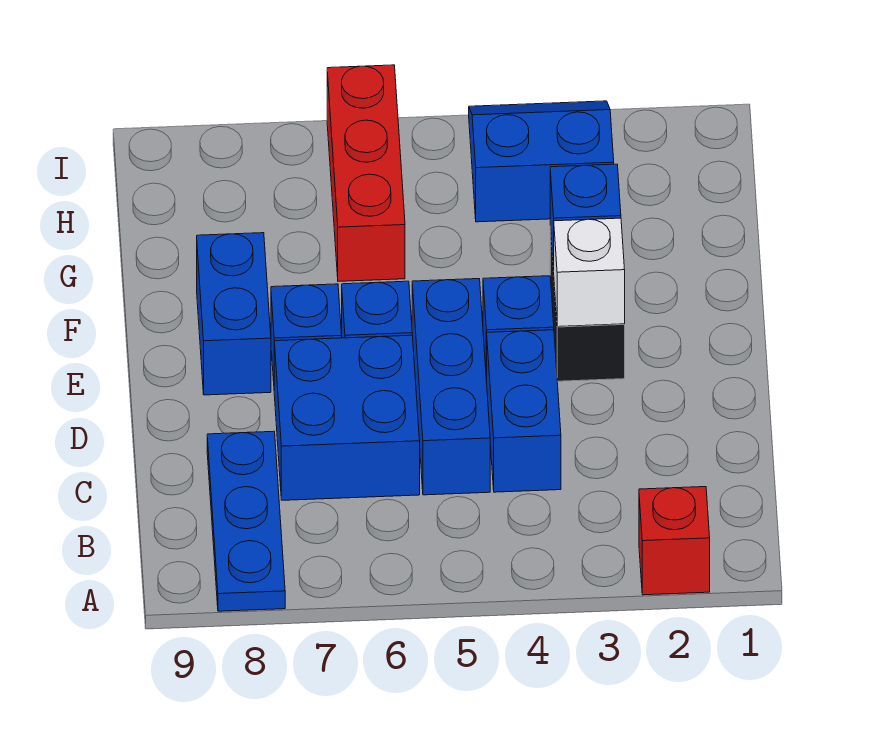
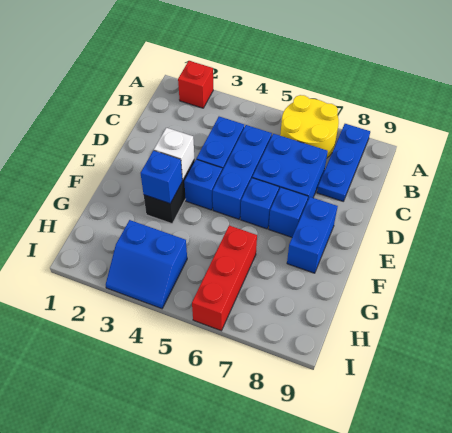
none -> yellow round brick A6:B7 level 1

